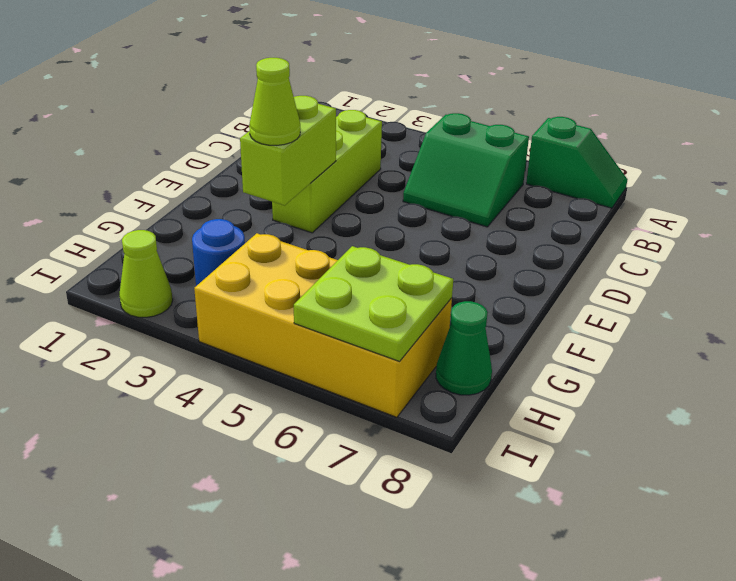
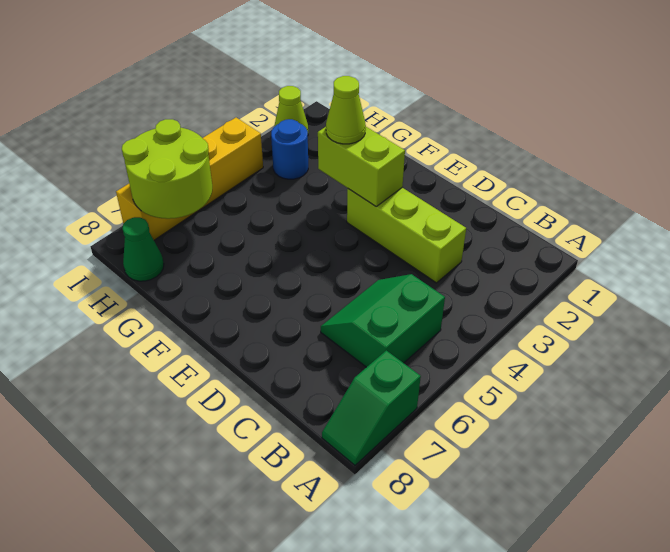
yellow brick H4:I7 level 1 -> yellow brick I4:I7 level 1
lime plate H6:I7 level 2 -> lime round brick H6:I7 level 2

